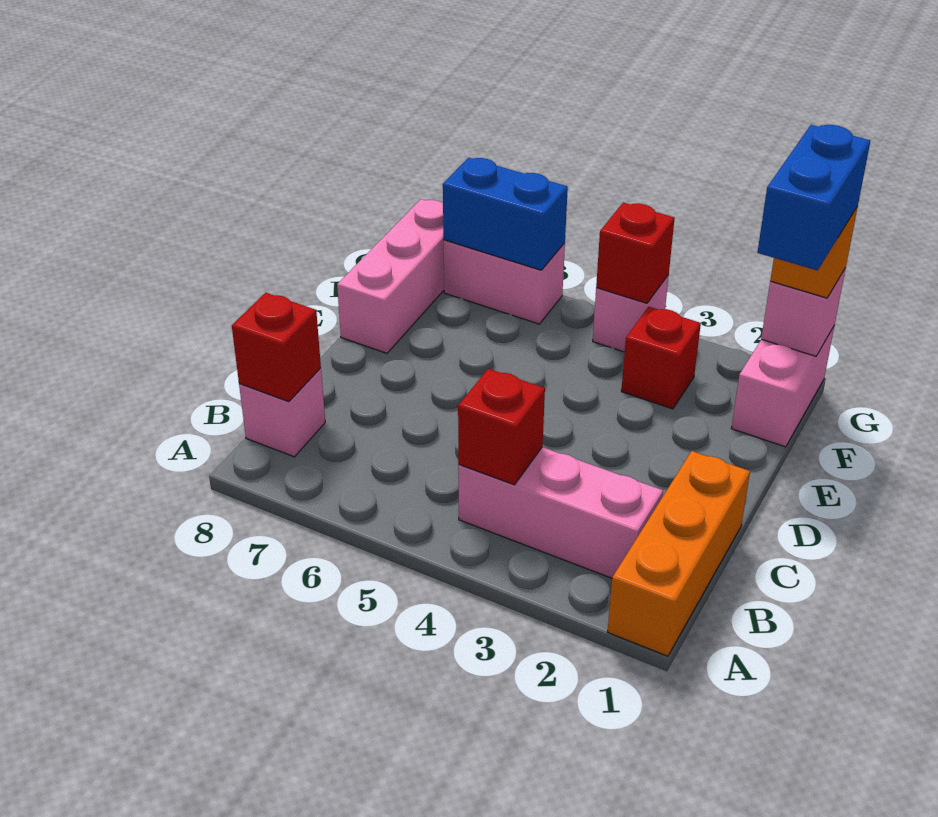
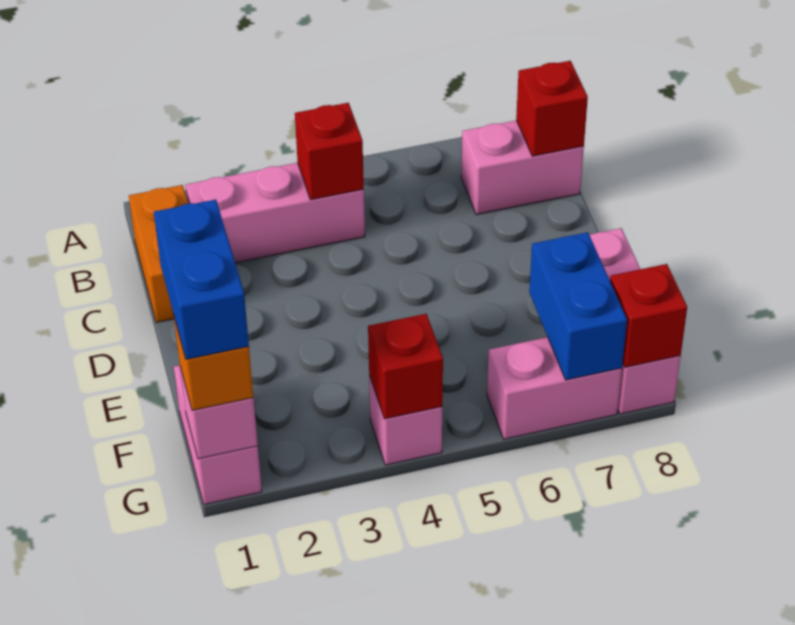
orange brick A1:C1 level 1 -> orange brick B1:C1 level 1
pink brick B8 level 1 -> pink brick B7:B8 level 1
red brick F3 level 1 -> red brick G8 level 2
blue brick G6:G7 level 2 -> blue brick F7:G7 level 2

